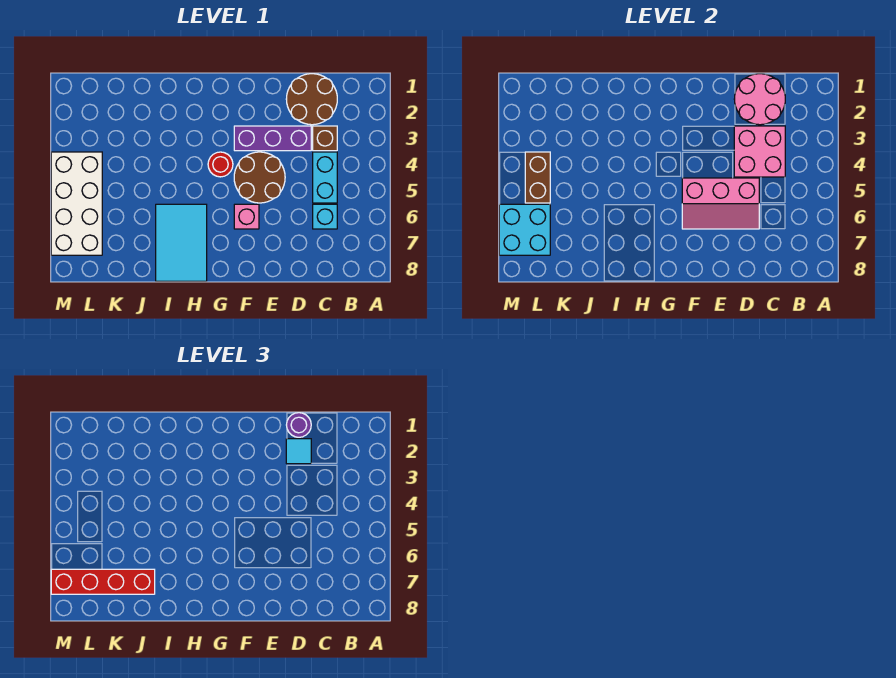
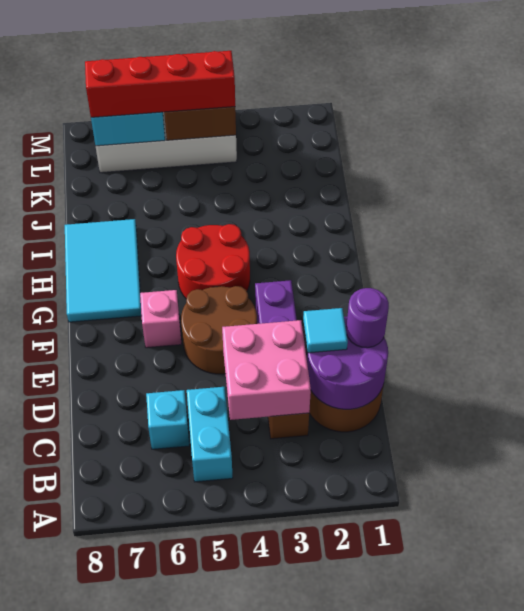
pink round brick C1:D2 level 2 -> purple round brick C1:D2 level 2
cyan brick C4:C5 level 1 -> cyan brick B5:C5 level 1
pink slope D5:F6 level 2 top 5 -> none
red round brick G4 level 1 -> red round brick G4:H5 level 1
cyan tile H6:I8 level 1 -> cyan tile G7:I8 level 1
red brick J7:M7 level 3 -> red brick L4:L7 level 3

